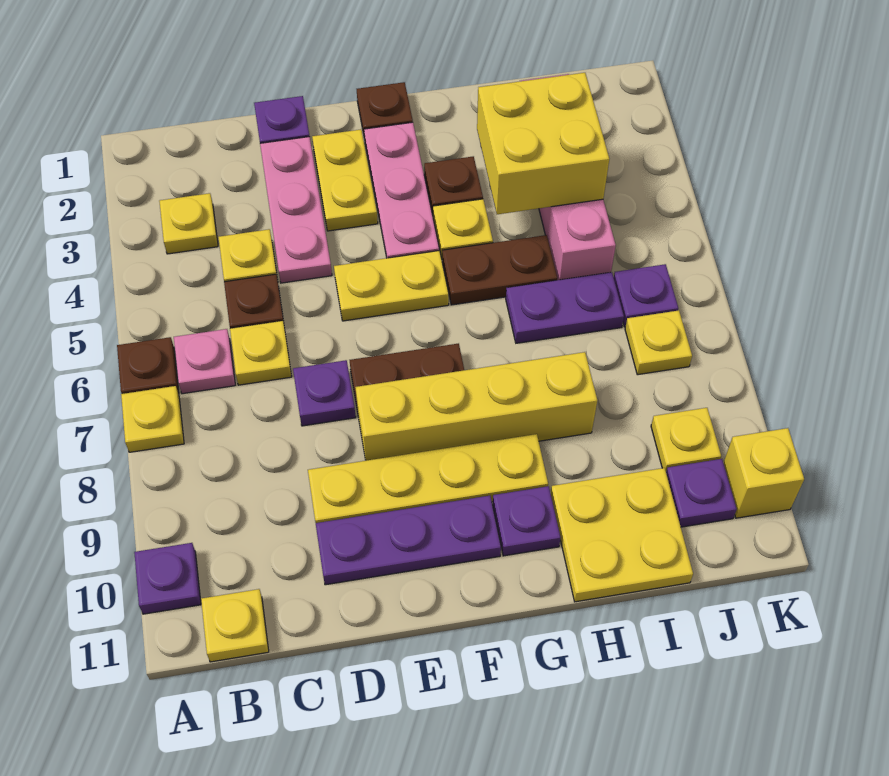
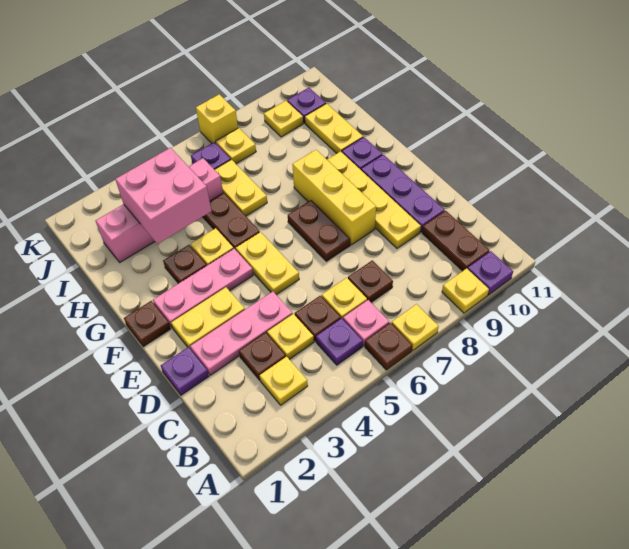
none -> brown plate B10:C10 level 1
yellow plate B11 level 1 -> yellow plate A9 level 1
none -> brown plate C3 level 1
none -> brown plate C7 level 1
purple plate D7 level 1 -> purple plate B5 level 1
yellow brick E8:H8 level 1 -> yellow brick E8:G8 level 1
yellow brick H3:I4 level 2 -> pink brick H3:I4 level 2
purple plate H6:I6 level 1 -> yellow plate H6:I6 level 1
yellow plate H10:I11 level 1 -> yellow plate H10:I10 level 1
yellow brick K10 level 1 -> yellow brick K7 level 1

